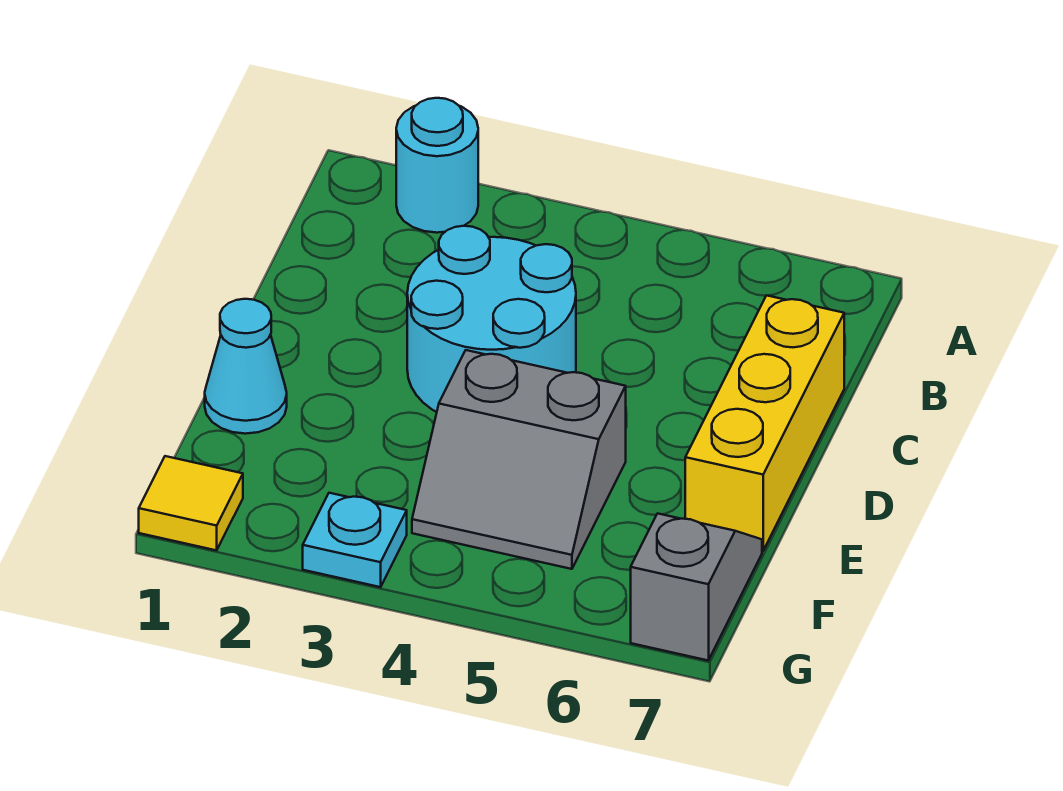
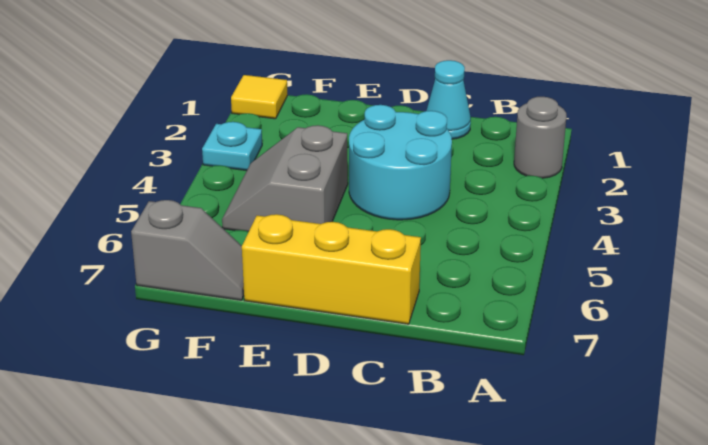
cyan round brick A2 level 1 -> grey round brick A2 level 1
cyan cone E1 level 1 -> cyan cone C1 level 1

